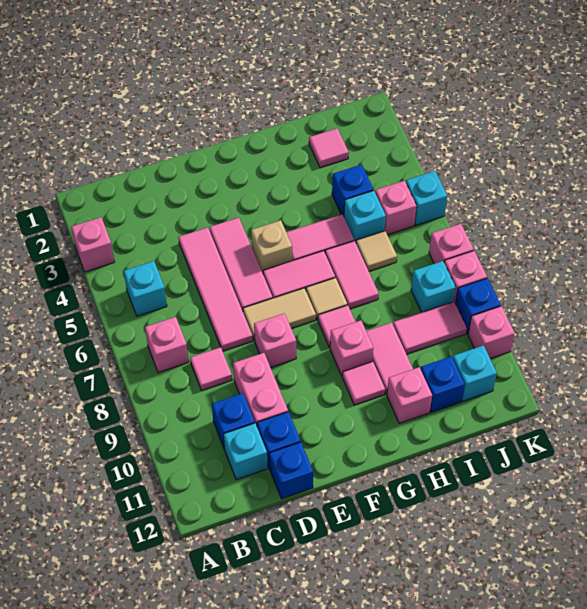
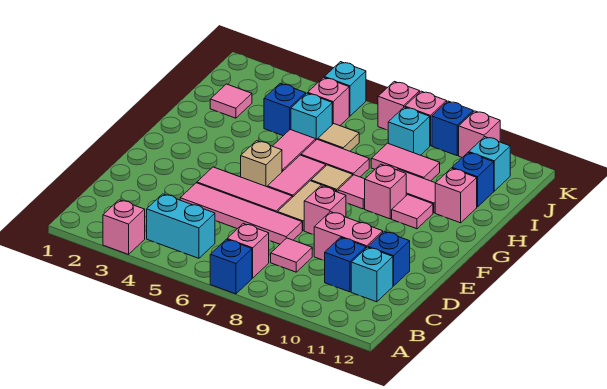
cyan brick B5 level 1 -> cyan brick B4:B5 level 1
blue brick D12 level 1 -> blue brick A7 level 1
pink tile I9:J9 level 1 -> pink tile I8:I9 level 1

